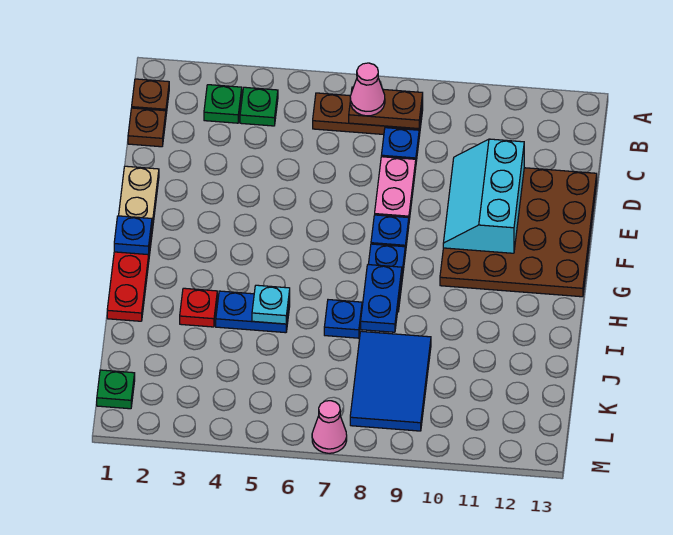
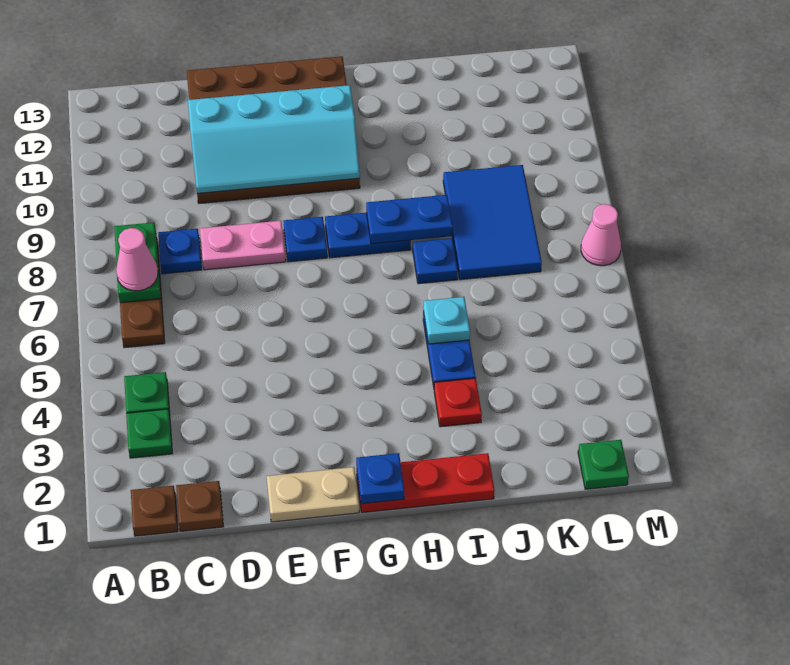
brown plate B7:B8 level 2 -> green plate B7:B8 level 2
cyan slope D10:F11 level 2 top 11 -> cyan slope D10:G11 level 2 top 11
blue tile J8:L9 level 1 -> blue tile J7:K9 level 1

